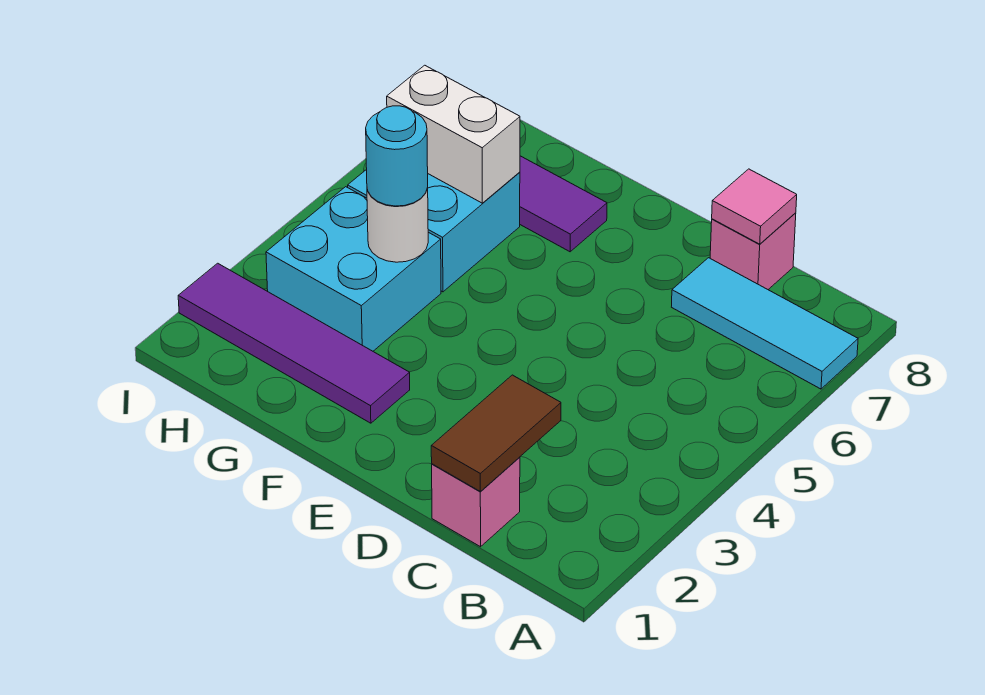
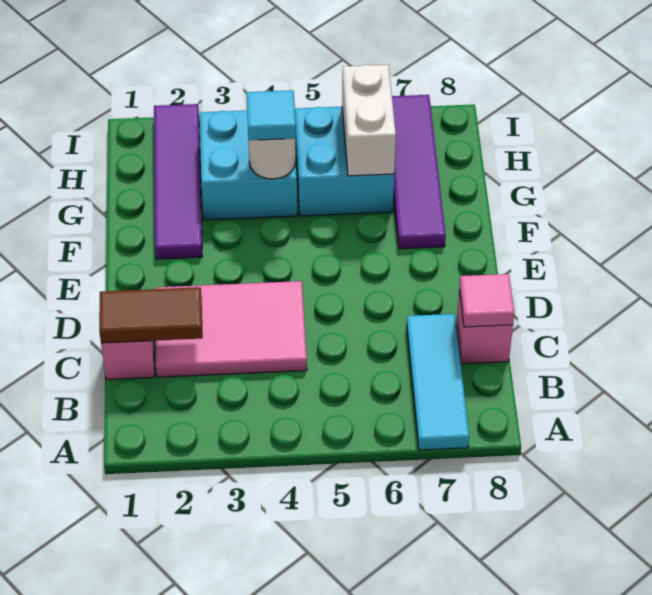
none -> pink tile C2:D4 level 1
cyan round brick G4 level 3 -> cyan tile G4 level 3

